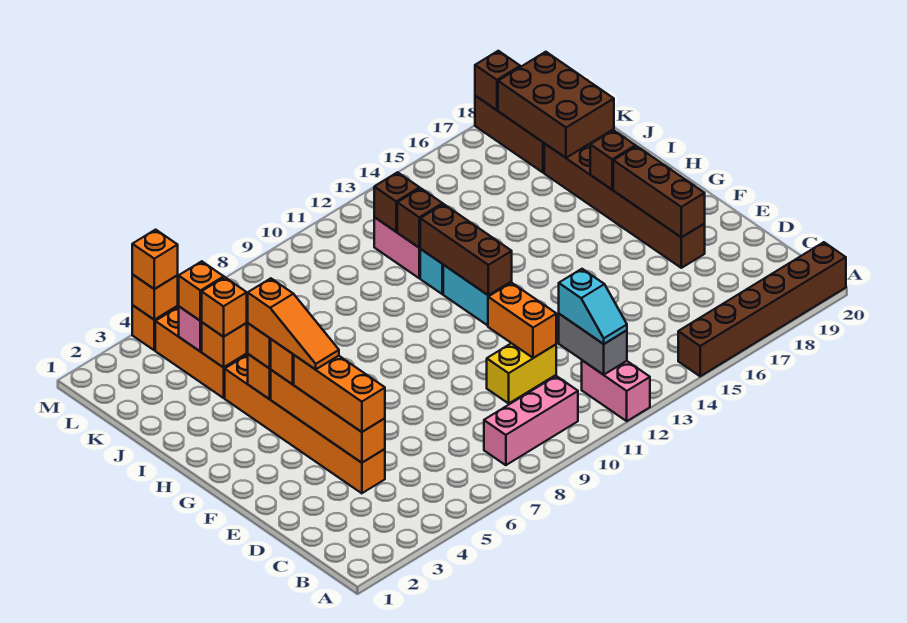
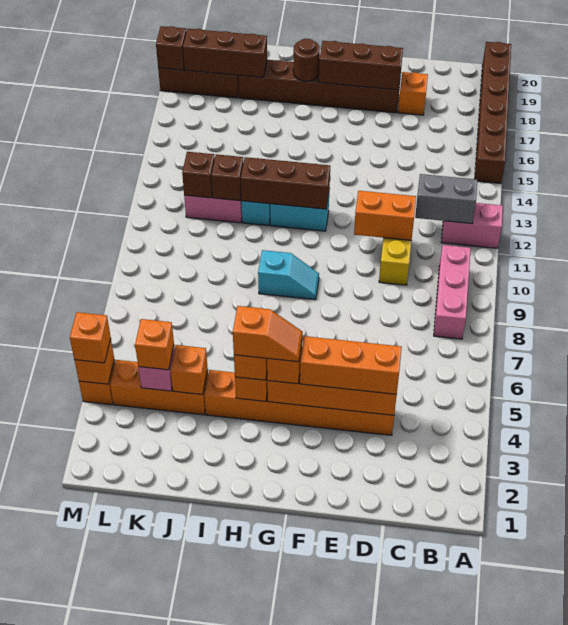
cyan slope B12:C12 level 3 top C -> cyan slope G9:H9 level 1 top H
orange slope F4:H4 level 4 top H -> orange slope G4:H4 level 4 top H
brown brick H18 level 2 -> brown round brick H18 level 2
orange brick J4 level 3 -> orange brick D18 level 1
brown brick J18:L19 level 2 -> brown brick J18:L18 level 2

